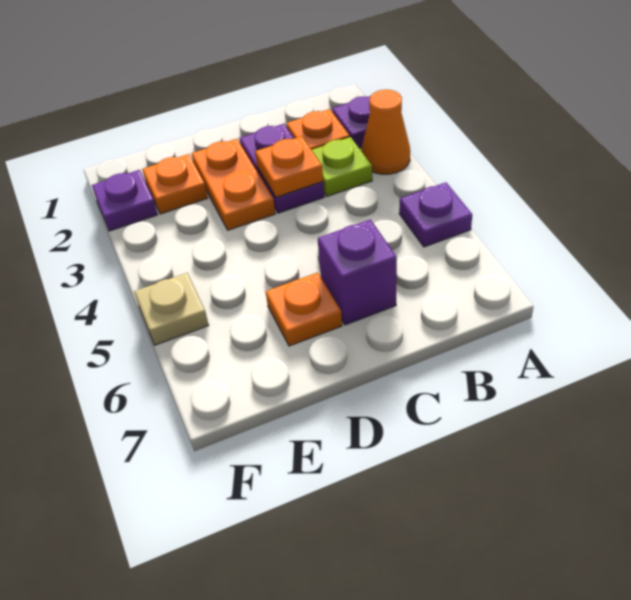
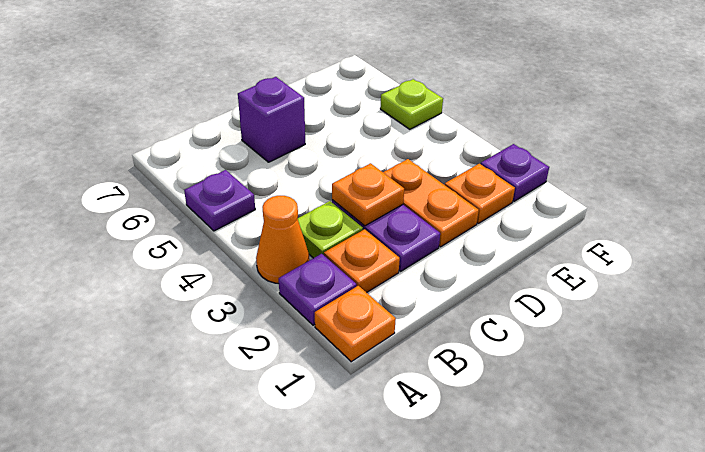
orange plate D6 level 1 -> orange plate A1 level 1
tan plate F5 level 1 -> lime plate F5 level 1

